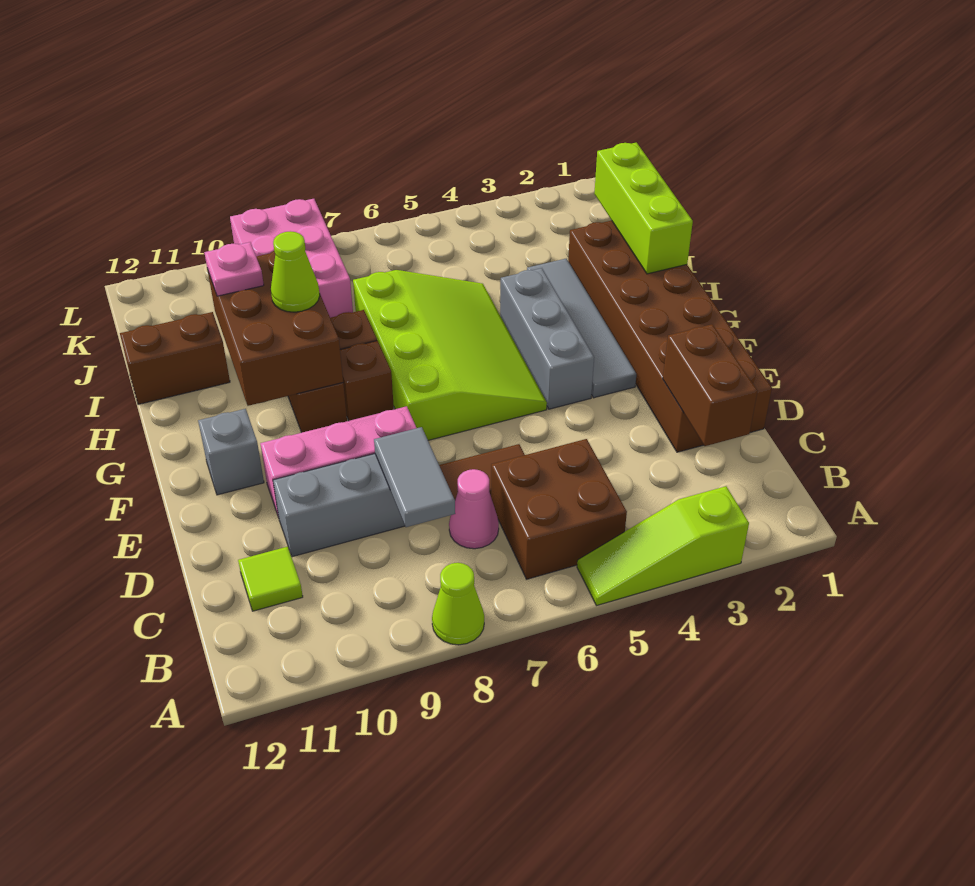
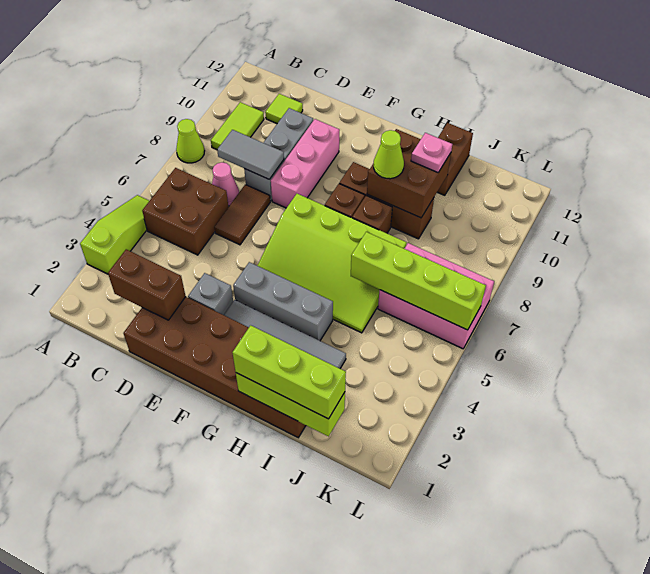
none -> lime tile B9:B10 level 1
grey brick F11 level 1 -> grey brick E3 level 1
brown brick G9:I10 level 2 -> brown brick H9:I10 level 2
none -> lime brick H1:J1 level 3
none -> lime brick I6:L6 level 2
pink brick J8:L9 level 1 -> pink brick J6:L7 level 1

